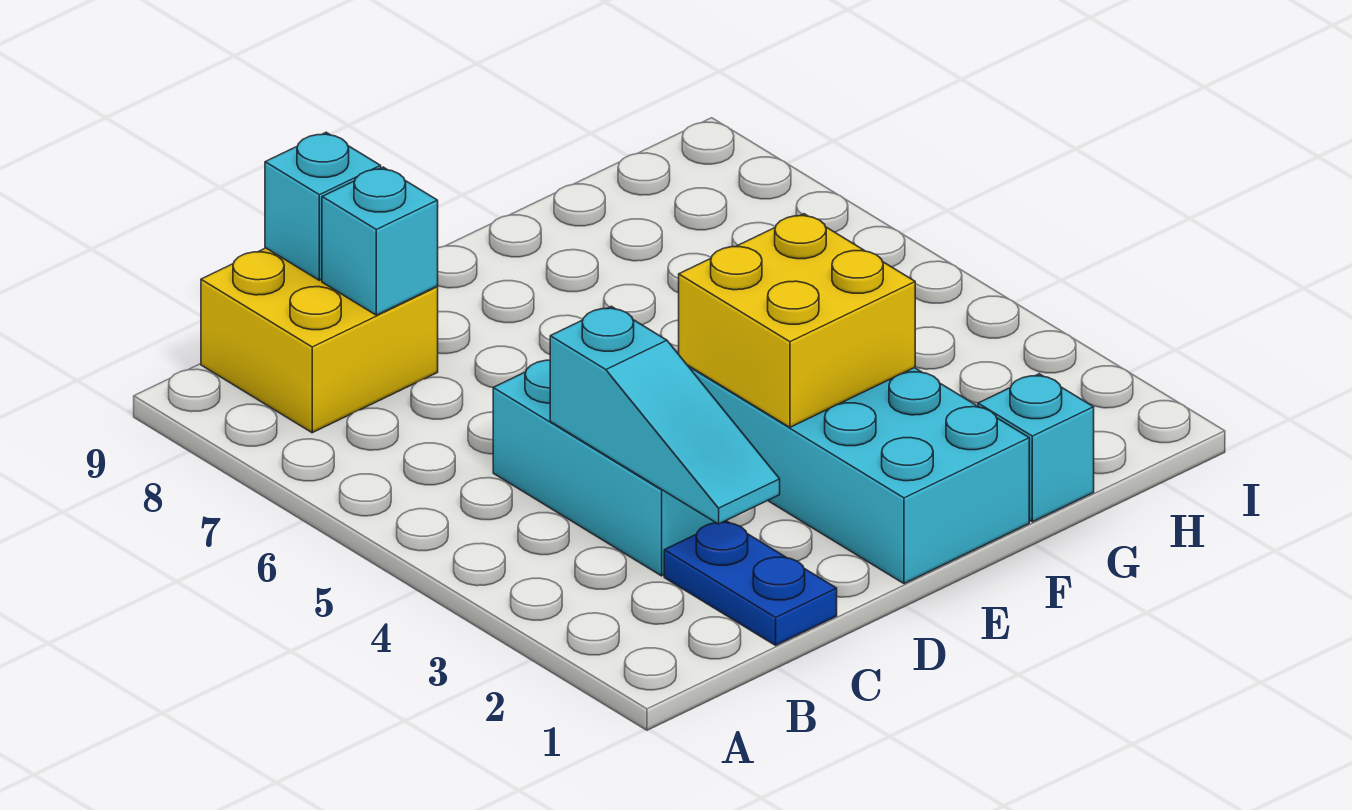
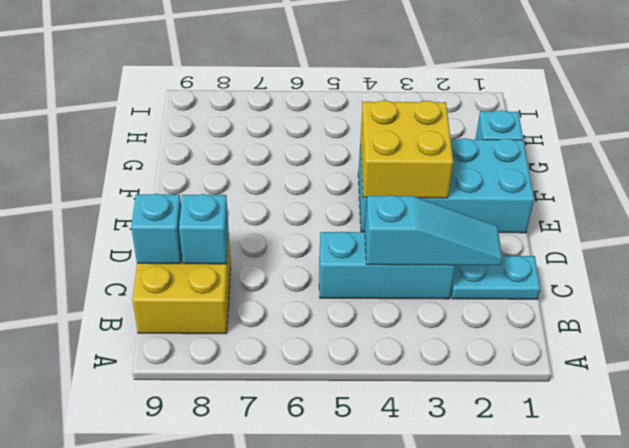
blue plate C1:C2 level 1 -> cyan plate C1:C2 level 1

